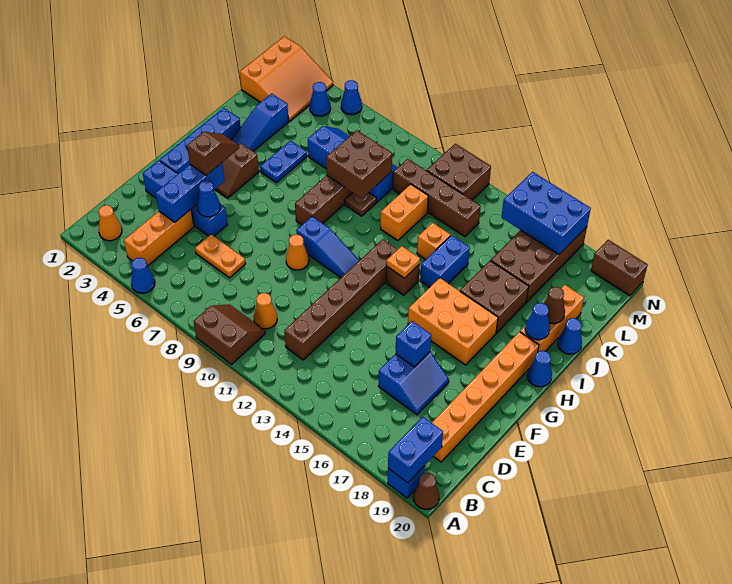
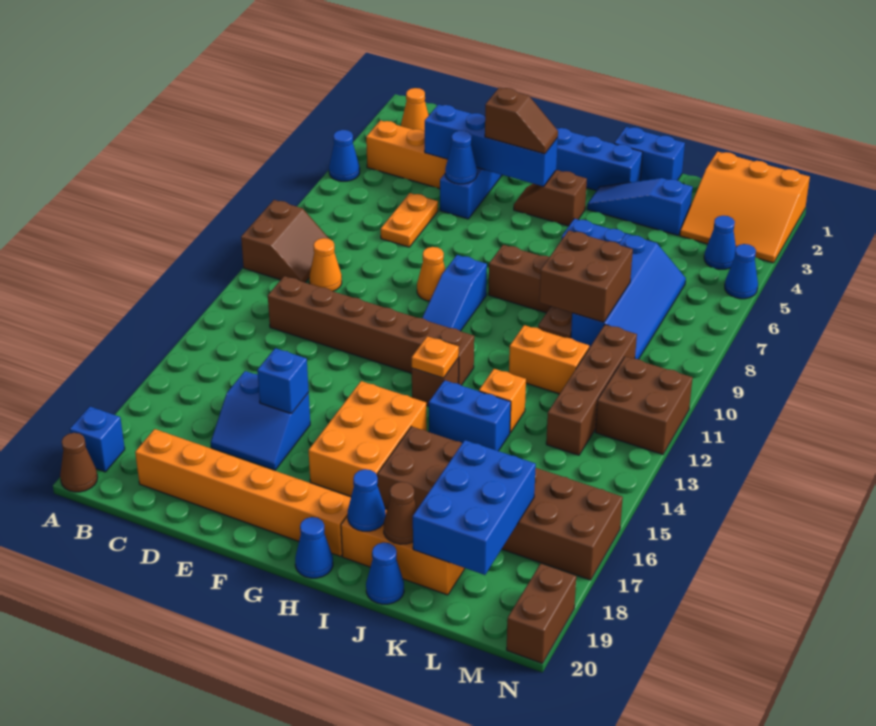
blue brick A19:B19 level 2 -> blue brick I1:J1 level 1
blue brick D4:F4 level 2 -> blue brick D4:G4 level 2
blue brick M15:N17 level 2 -> blue brick K17:L19 level 2

